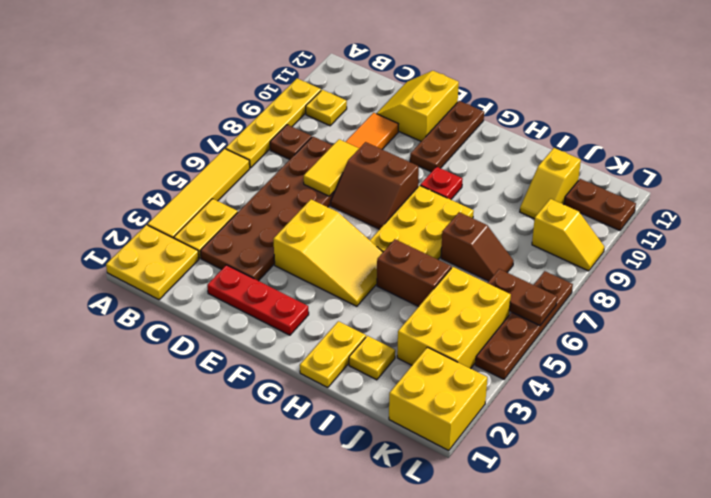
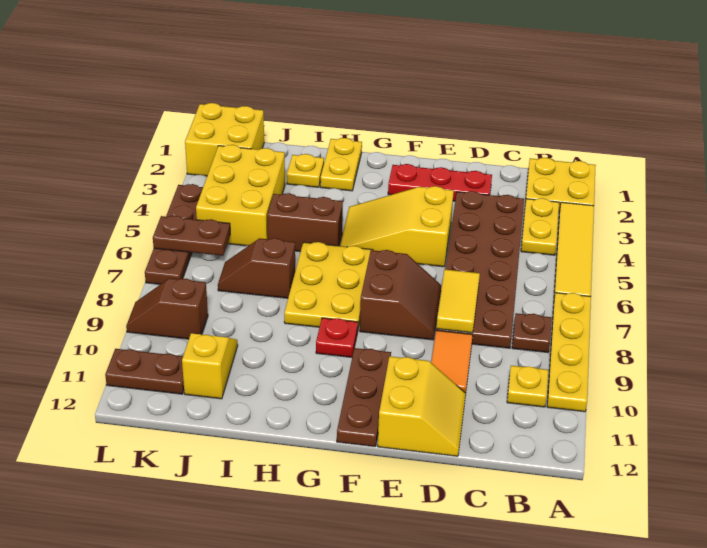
brown slope E7:F8 level 1 top 8 -> brown slope E7:F8 level 1 top F
yellow slope K9:L9 level 1 top K -> brown slope K9:L9 level 1 top K

